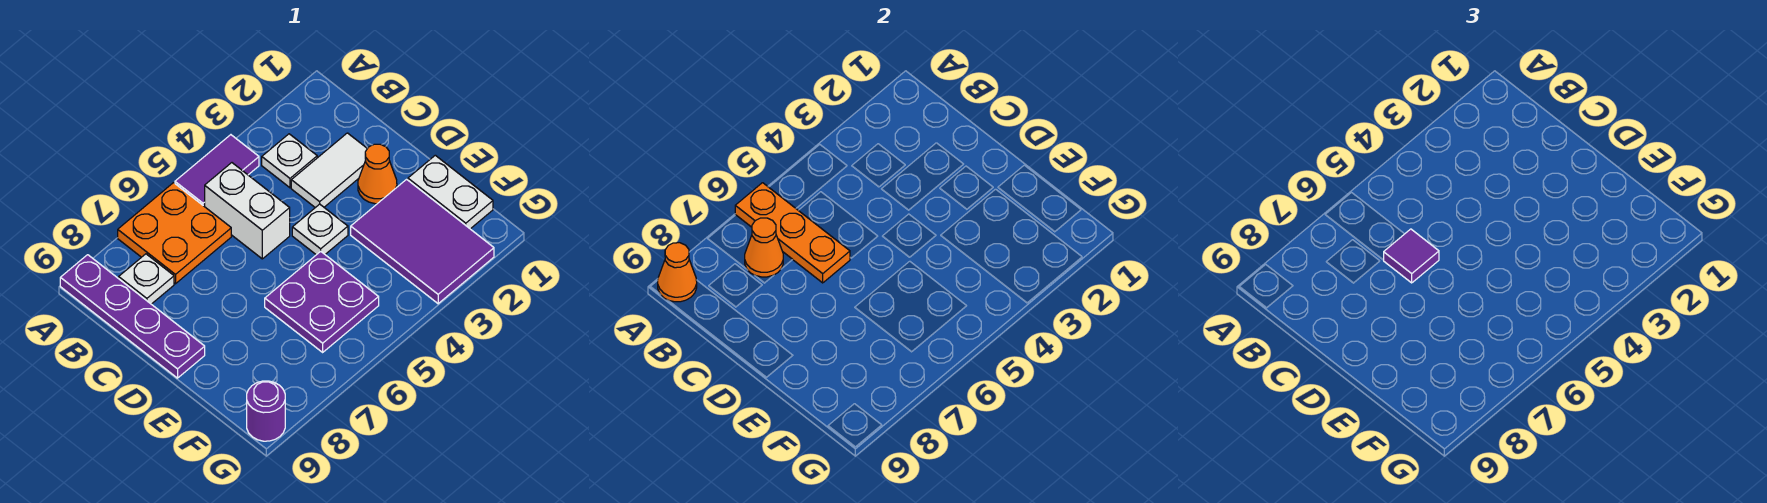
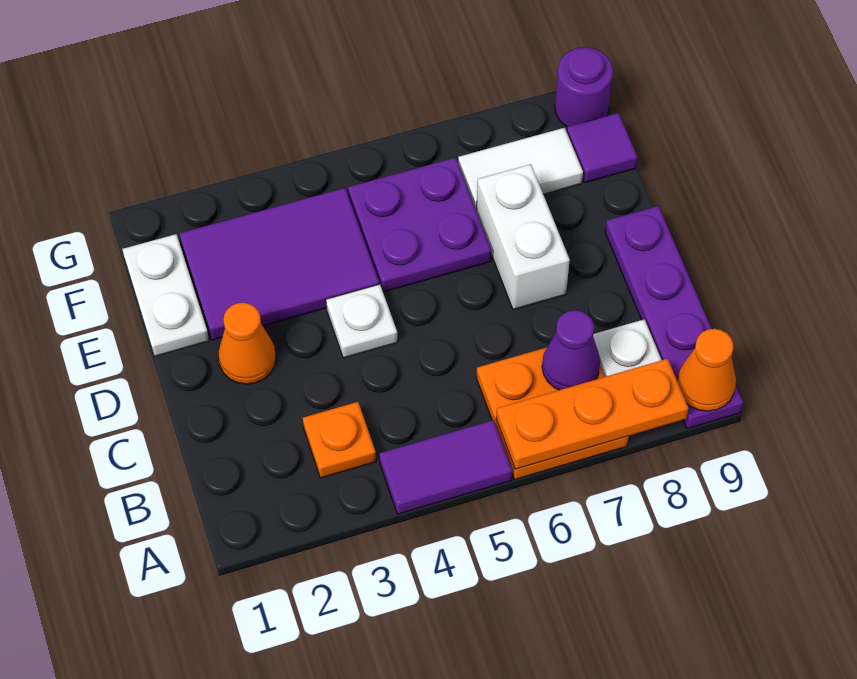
orange plate A6:C6 level 2 -> orange plate A6:A8 level 2
white plate B3 level 1 -> orange plate B3 level 1
white brick B5:C5 level 1 -> white brick D7:E7 level 1
orange cone B7 level 2 -> purple cone B7 level 2
white tile C2:C3 level 1 -> white tile F7:F8 level 1
purple tile C6 level 3 -> purple tile F9 level 1
purple tile E2:G3 level 1 -> purple tile E2:F4 level 1

